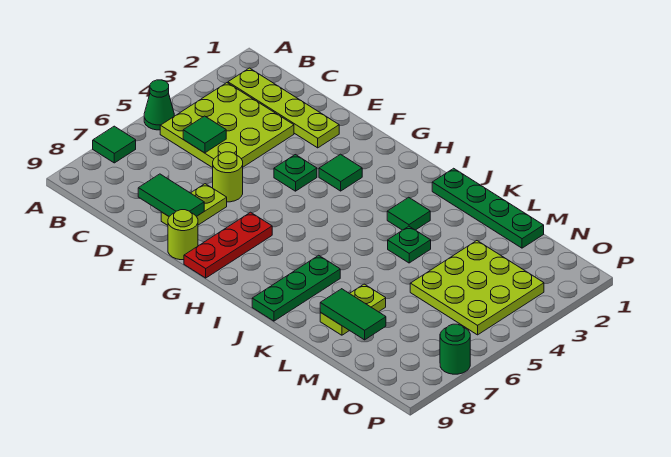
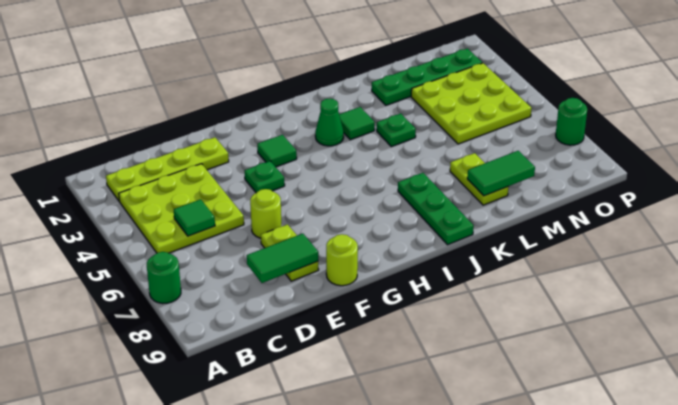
green cone A5 level 1 -> green cone I3 level 1
green tile A7 level 1 -> green round brick A7 level 1
red plate G7:G9 level 1 -> none
green plate J1:M1 level 1 -> green plate L2:O2 level 1

